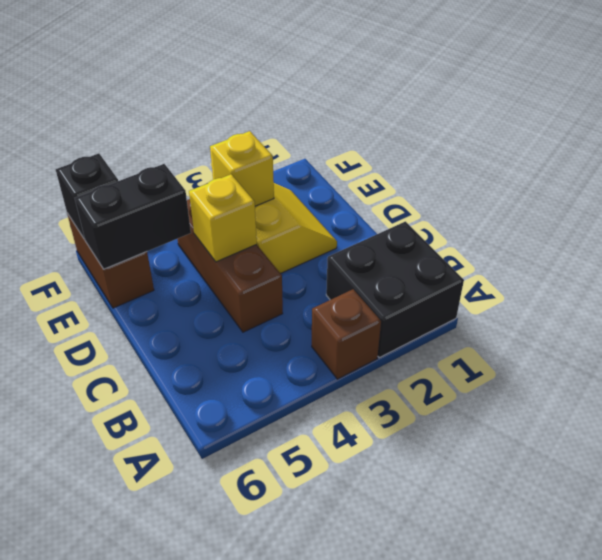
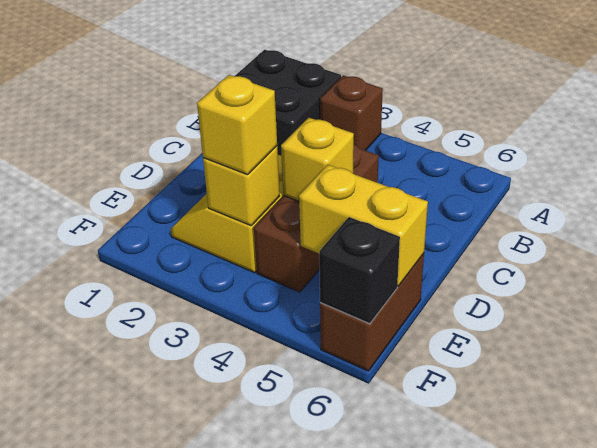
none -> yellow brick E3 level 3
black brick E5:E6 level 2 -> yellow brick E5:E6 level 2

